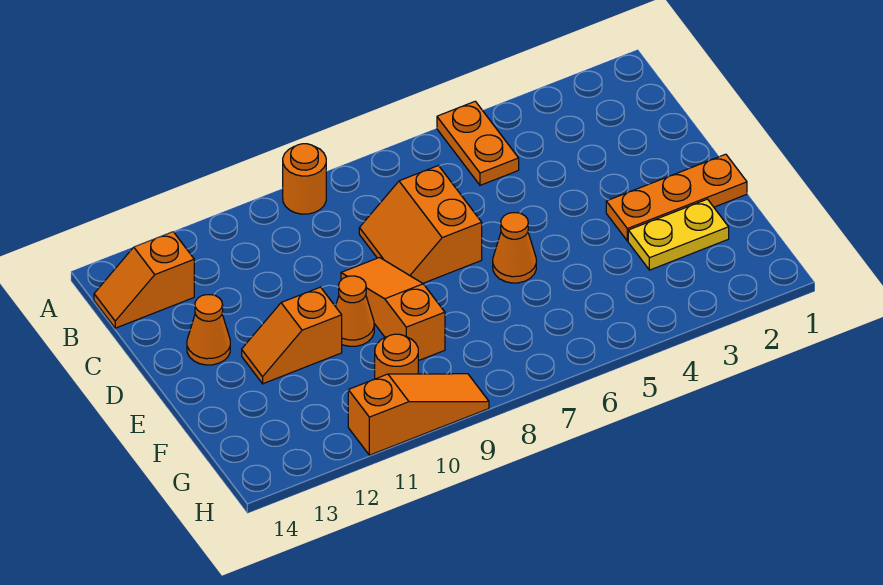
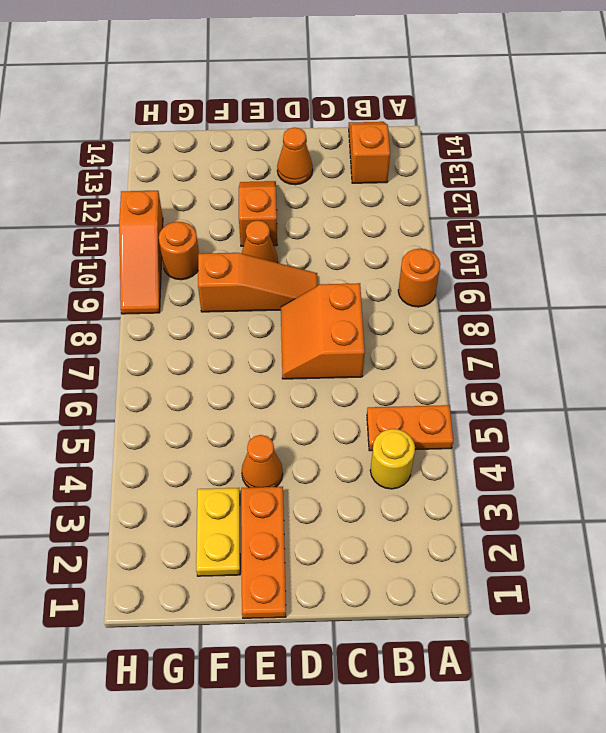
none -> yellow round brick B4 level 1
orange slope C7:D8 level 1 top 7 -> orange slope C7:D8 level 1 top C
orange cone E6 level 1 -> orange cone E4 level 1

